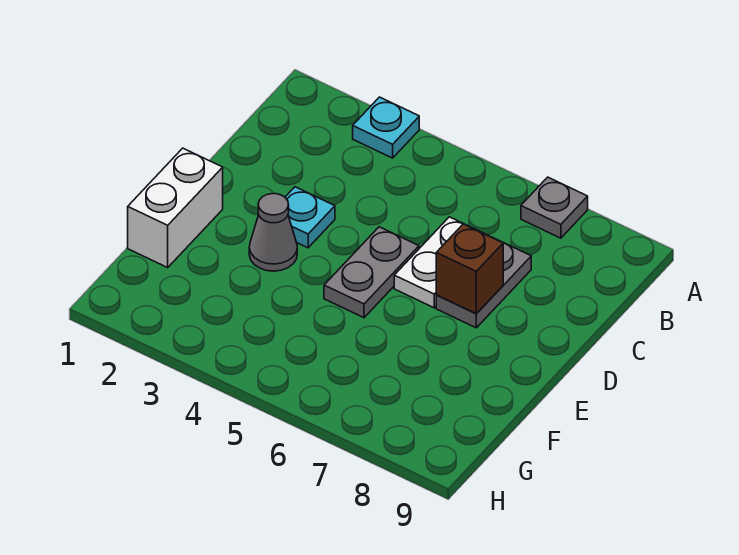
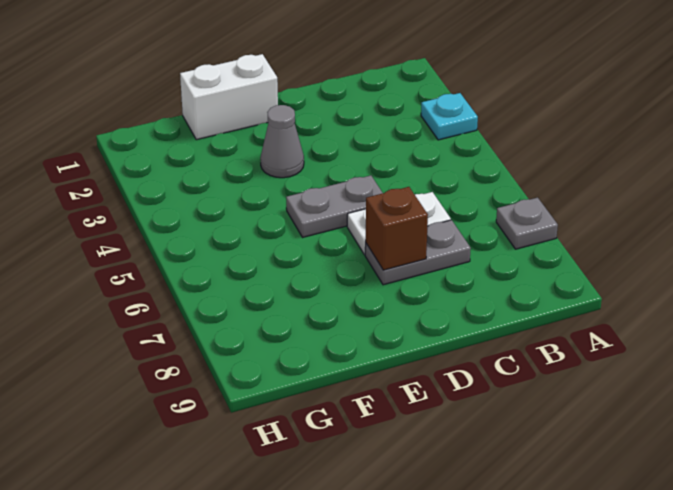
cyan plate D3 level 1 -> none

